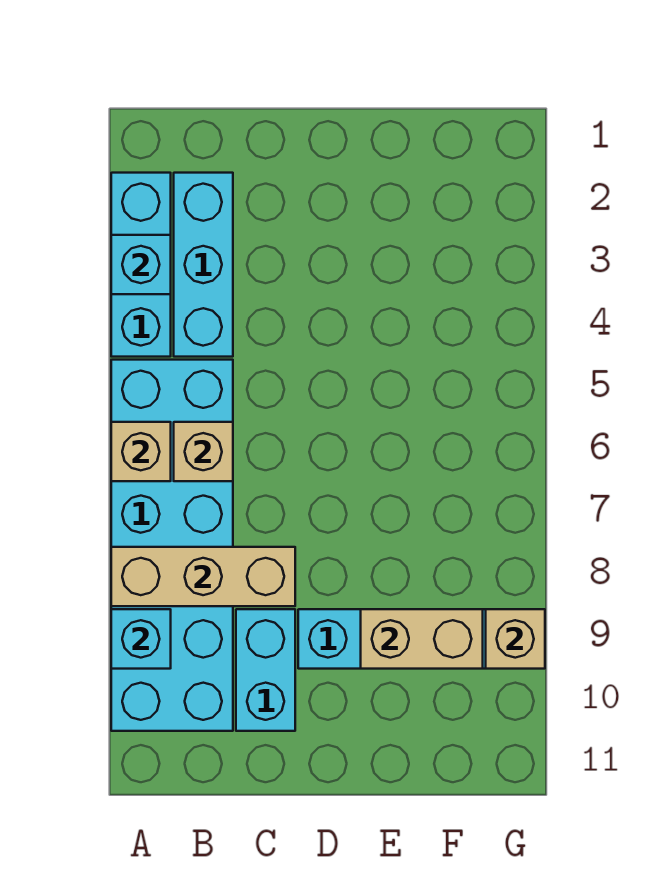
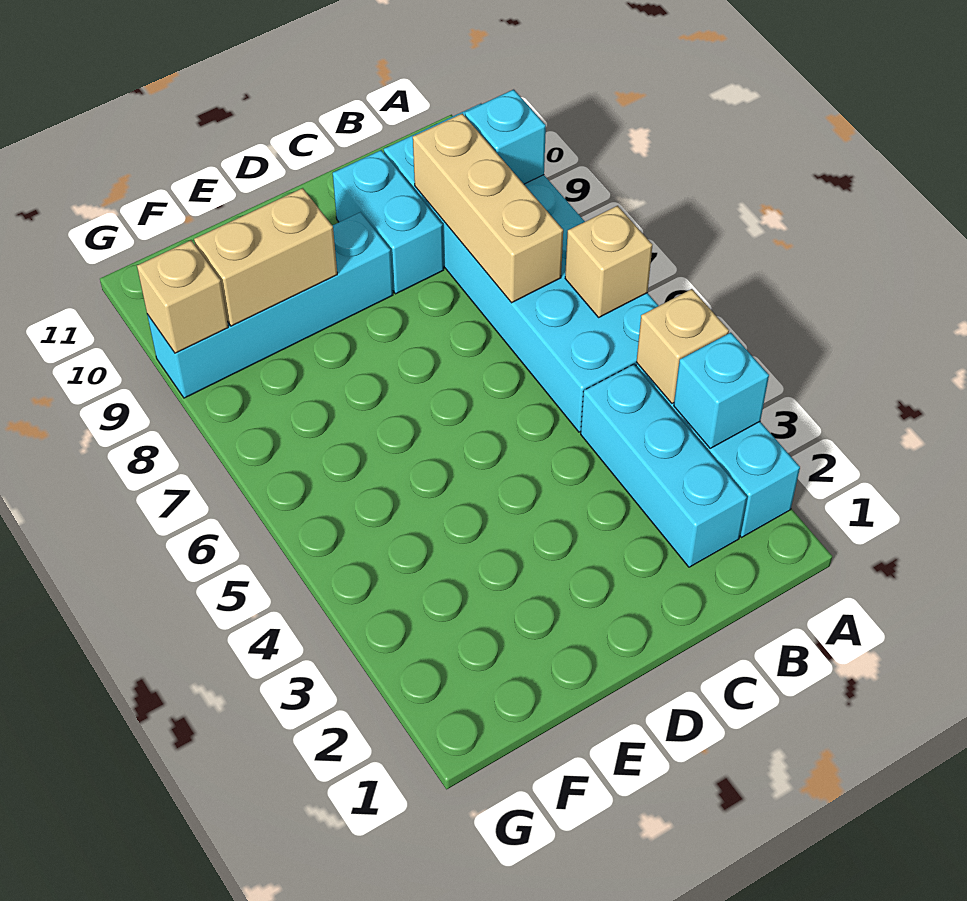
tan brick A8:C8 level 2 -> tan brick B7:B9 level 2
tan brick B6 level 2 -> tan brick A4 level 2

